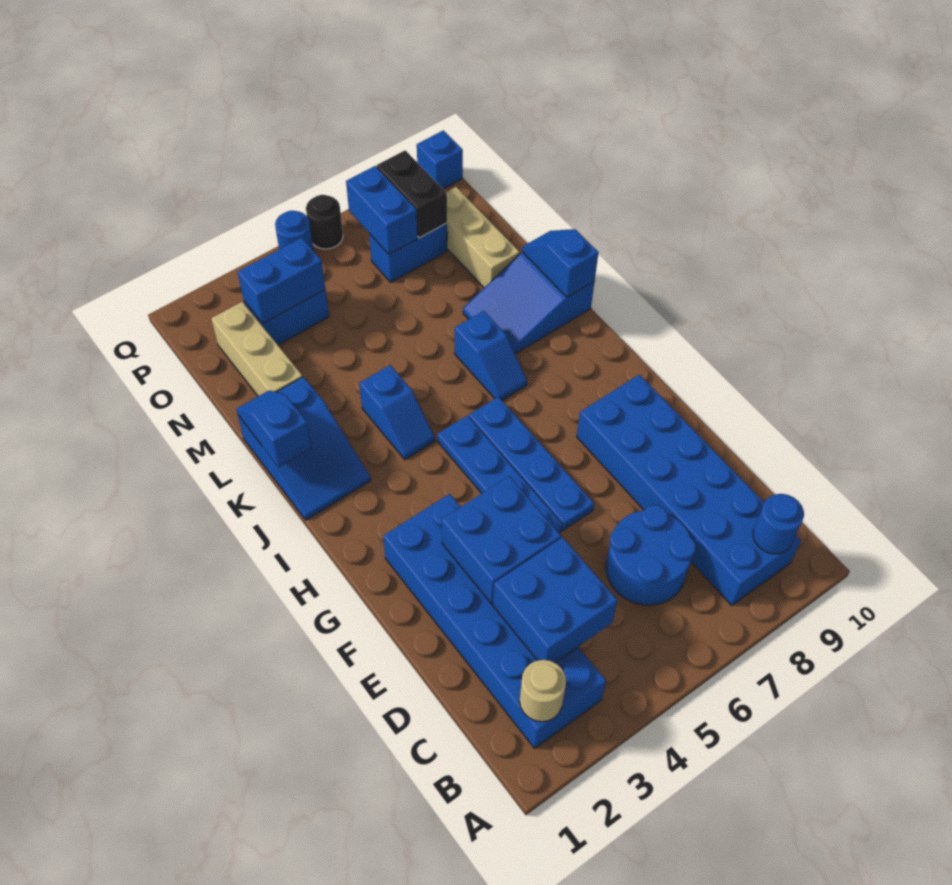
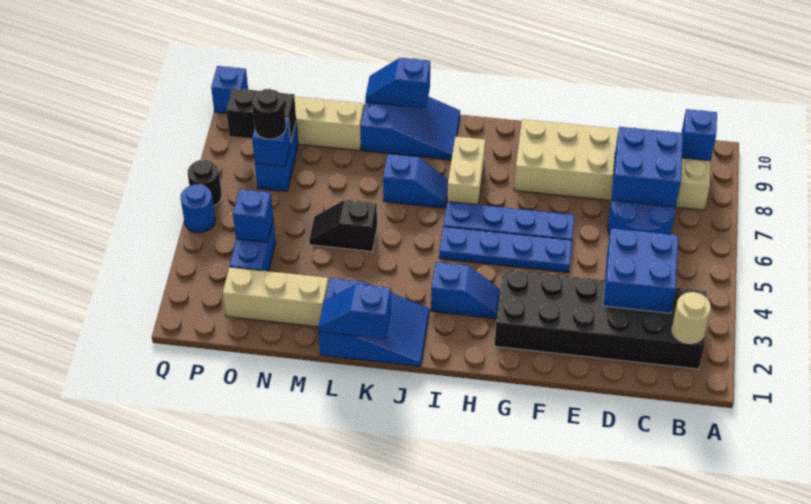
blue brick B2:G3 level 1 -> black brick B2:G3 level 1
blue brick B8:G9 level 1 -> tan brick B8:G9 level 1
blue round brick B9 level 2 -> blue brick B9 level 2
blue brick E3:F4 level 2 -> blue brick C7:D8 level 2
none -> tan brick I7:I8 level 1
blue slope J4:K4 level 1 top K -> blue slope H3:I3 level 1 top I
blue slope K8:L10 level 1 top 10 -> blue slope J9:L10 level 1 top L
none -> black slope L5:M5 level 1 top L
blue brick O3:O4 level 2 -> blue brick O4 level 2
blue brick O7:P7 level 2 -> blue brick O7 level 2
none -> black round brick O7 level 3

